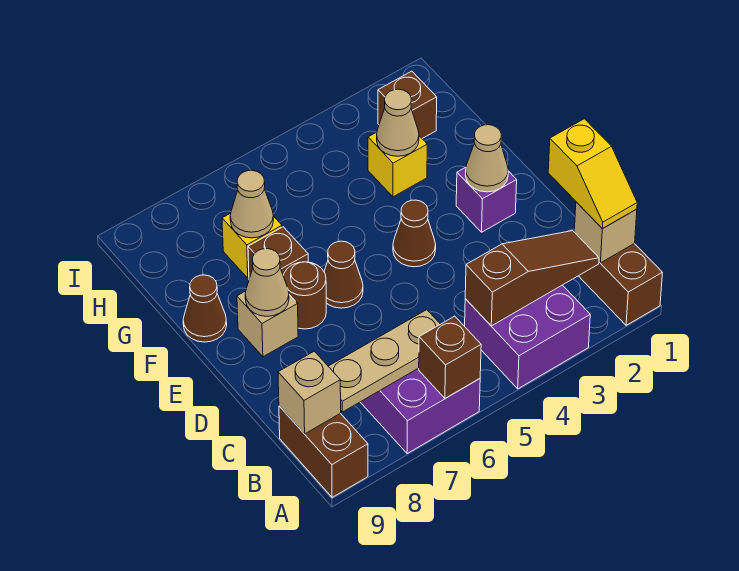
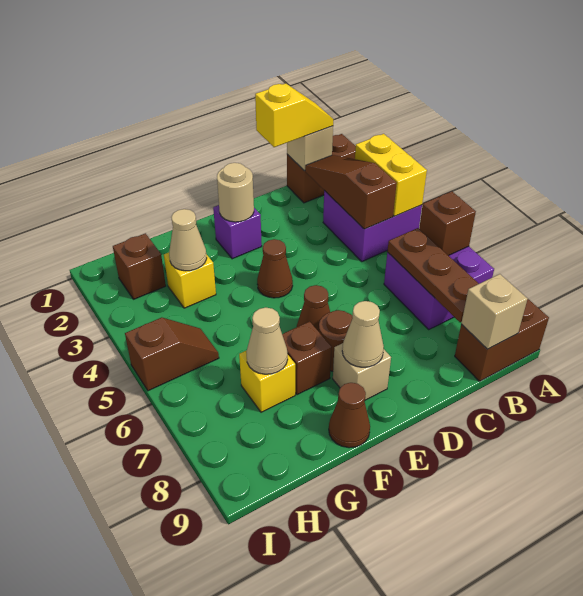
none -> yellow brick A3:A4 level 2
tan plate B6:B8 level 2 -> brown plate B6:B8 level 2
tan cone E2 level 2 -> tan round brick E2 level 2
none -> brown slope H5:I5 level 1 top I

